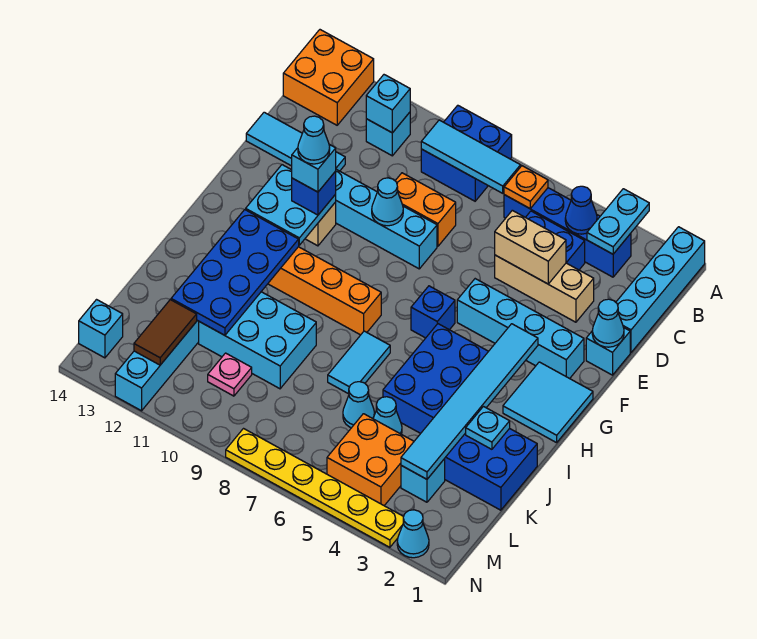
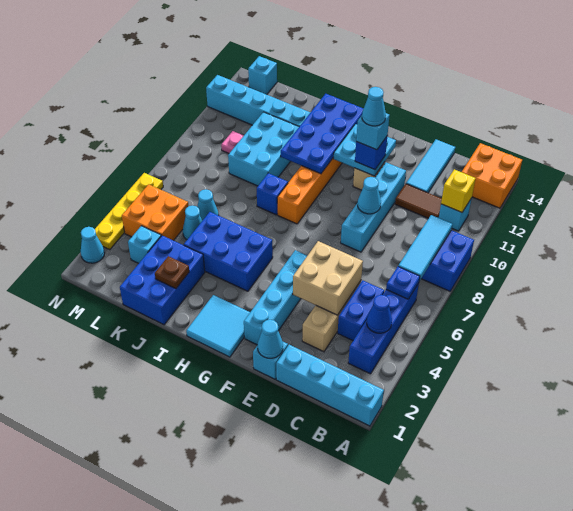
cyan plate A3:B3 level 2 -> none
orange plate B6 level 2 -> blue plate B6 level 2
cyan brick B11 level 2 -> yellow brick B11 level 2
tan brick D4:D5 level 2 -> tan brick D4:E5 level 2
orange brick D8:D9 level 1 -> none
cyan tile G3:L3 level 2 -> none
blue brick G6 level 1 -> blue brick I8 level 1
blue plate H11:K12 level 2 -> blue plate H10:I13 level 2
cyan tile I7:J7 level 1 -> none
cyan plate J2 level 2 -> brown plate J2 level 2
brown tile L12:M12 level 2 -> brown tile C11:D11 level 1
yellow plate N3:N8 level 1 -> yellow plate N3:N6 level 1

